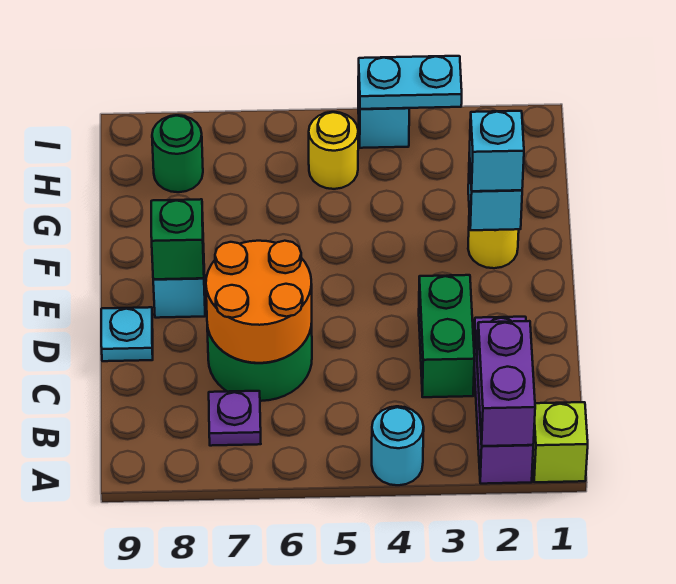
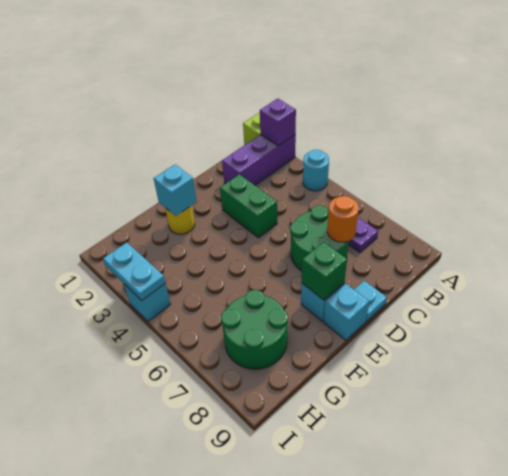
purple brick A2:B2 level 2 -> purple brick A2 level 2
green brick C3:D3 level 1 -> green brick D3:D4 level 1
orange round brick C6:D7 level 2 -> orange round brick C7 level 2
cyan brick F2 level 3 -> cyan brick E9 level 1
yellow round brick H5 level 1 -> none
green round brick H8 level 1 -> green round brick G7:H8 level 1

